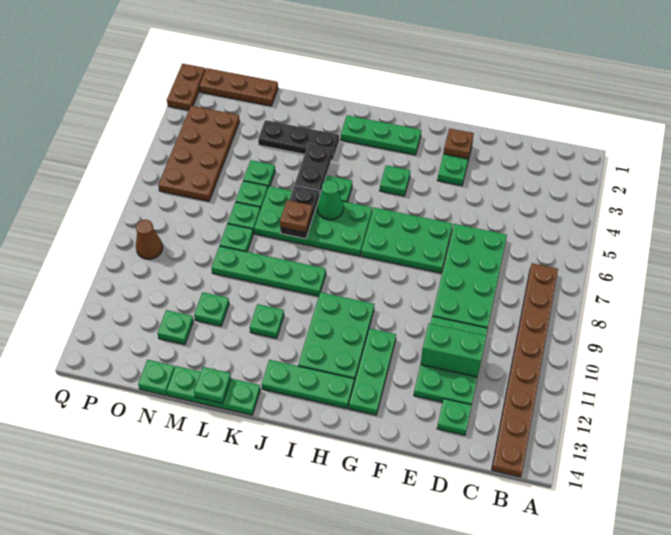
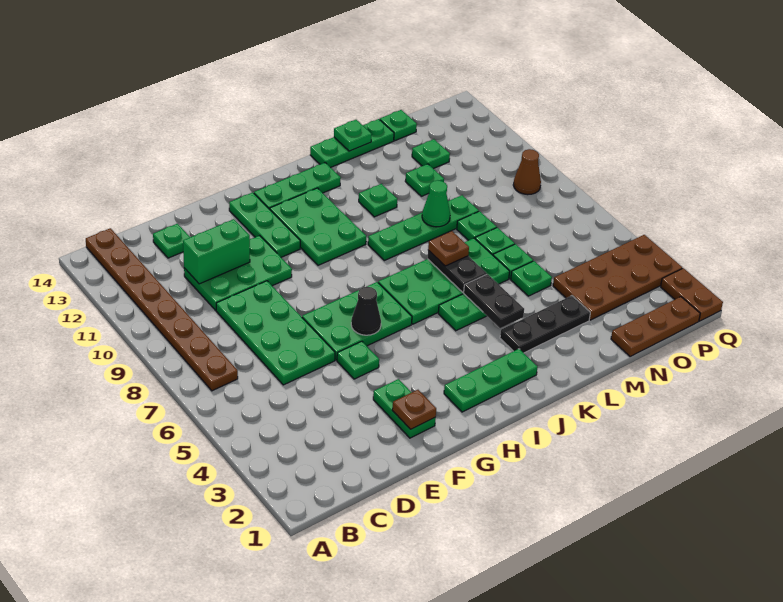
green plate D10:E12 level 1 -> green plate D10:F11 level 1
none -> black cone G6 level 2
green plate H4 level 1 -> green plate F5 level 1
green cone J6 level 2 -> green cone L9 level 2
brown plate O3:P6 level 1 -> brown plate N3:Q4 level 1

